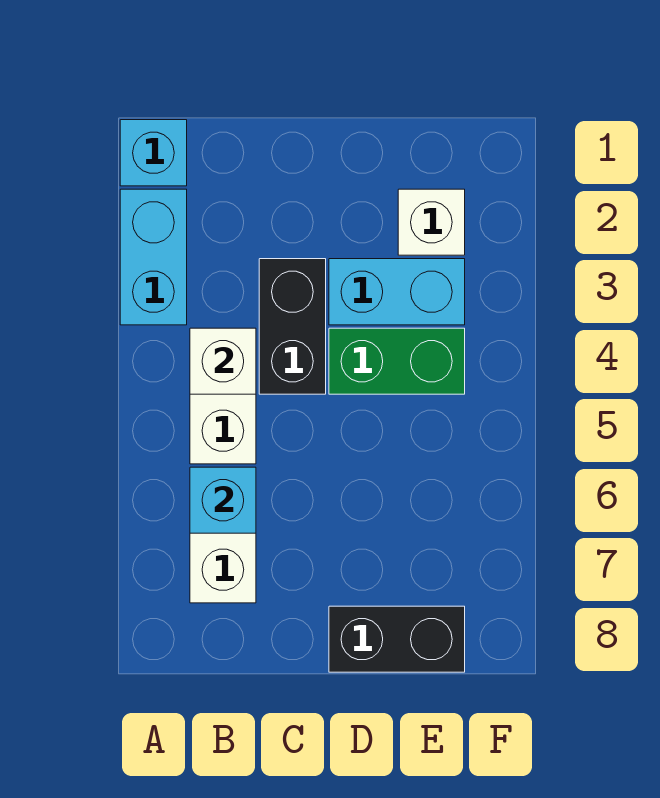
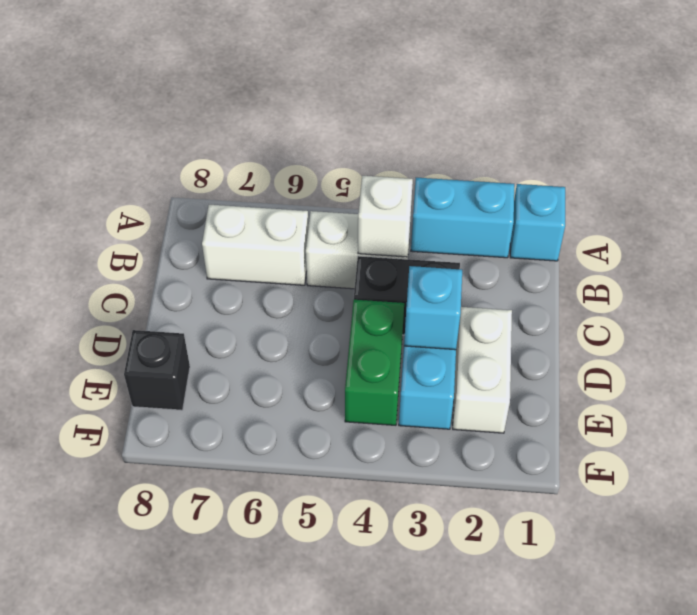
cyan brick B6 level 2 -> cyan brick D3 level 2
black brick D8:E8 level 1 -> black brick E8 level 1
white brick E2 level 1 -> white brick D2:E2 level 1

